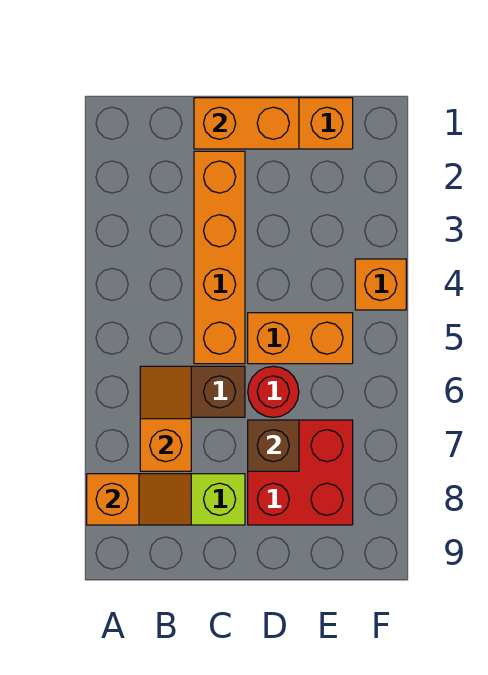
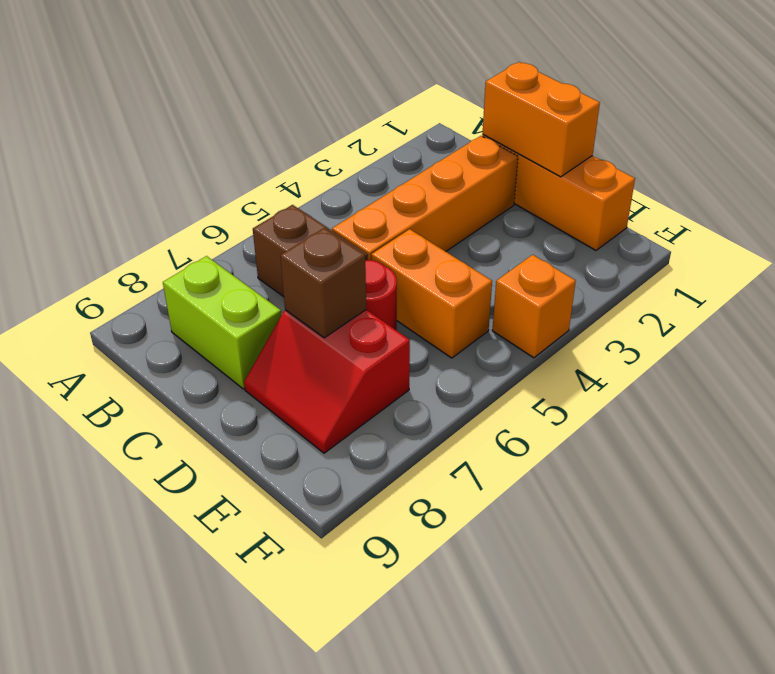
orange slope A8:B8 level 2 top A -> none
orange slope B6:B7 level 2 top 7 -> none
red brick D7:E8 level 1 -> red slope D7:E8 level 1 top 7

